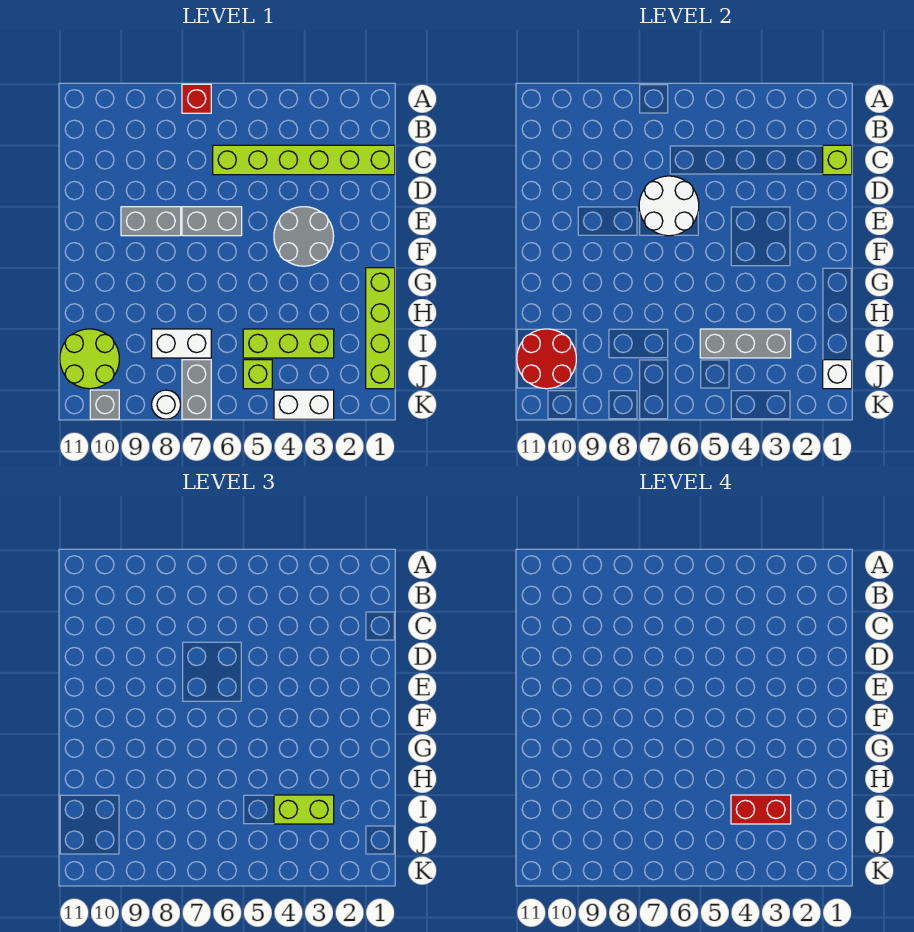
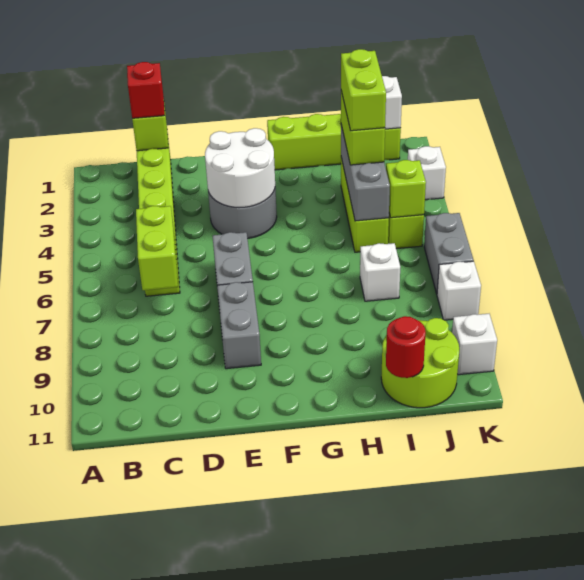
red brick A7 level 1 -> red brick C1 level 3
none -> lime brick C6:C7 level 2
white round brick D6:E7 level 2 -> white round brick E3:F4 level 2
red brick I3:I4 level 4 -> lime brick I3:I4 level 4
white brick I7:I8 level 1 -> white brick I7 level 1
red round brick I10:J11 level 2 -> red round brick I11 level 2
none -> lime brick J5 level 2
grey brick J7:K7 level 1 -> grey brick K6:K7 level 1
white brick K3:K4 level 1 -> white brick K3 level 1
white round brick K8 level 1 -> white brick K8 level 1
grey brick K10 level 1 -> white brick K10 level 1

